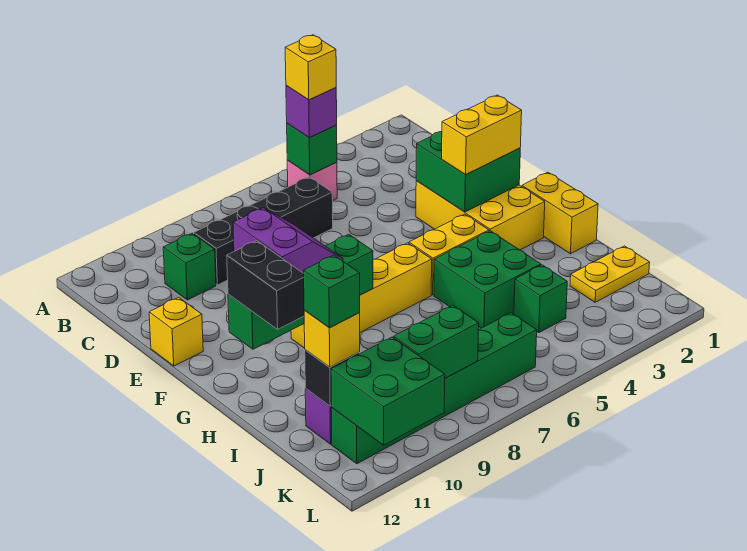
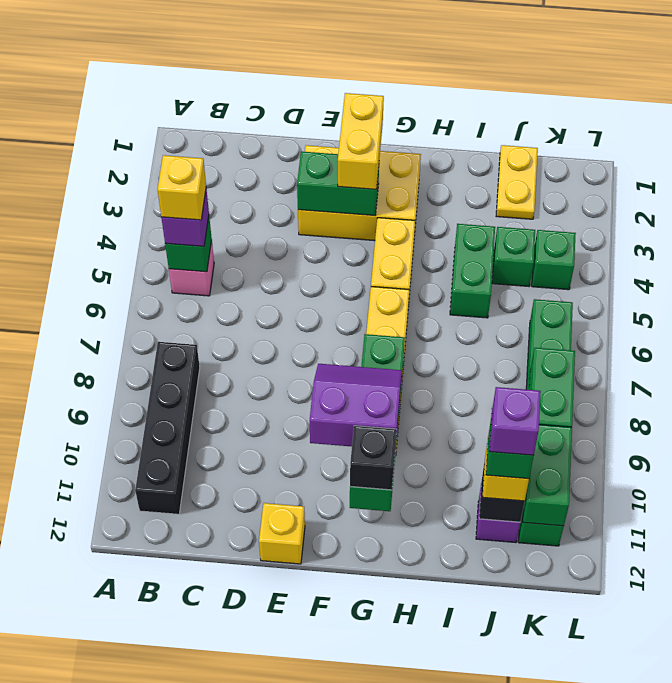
black brick C6:C9 level 1 -> black brick B8:B11 level 1
green brick C10 level 1 -> green brick K4 level 1
green brick E2:F3 level 2 -> green brick E3:F3 level 2
yellow brick G1:H1 level 1 -> none
black brick G11:H11 level 3 -> black brick G11 level 3
green brick H4:I5 level 1 -> green brick I4:I5 level 1
none -> purple brick J11 level 5
green brick K10:L11 level 2 -> green brick K10:K11 level 2

